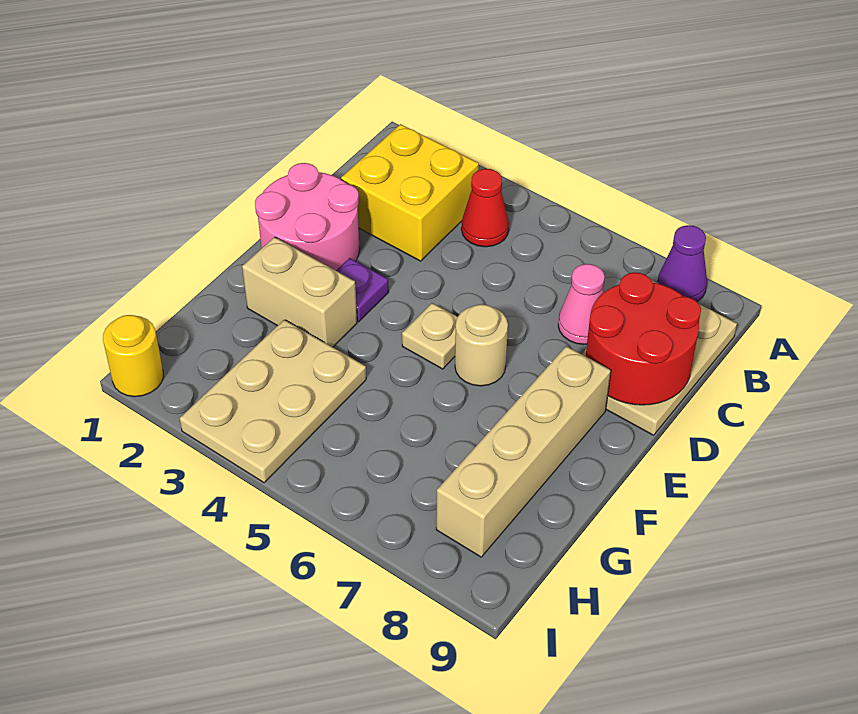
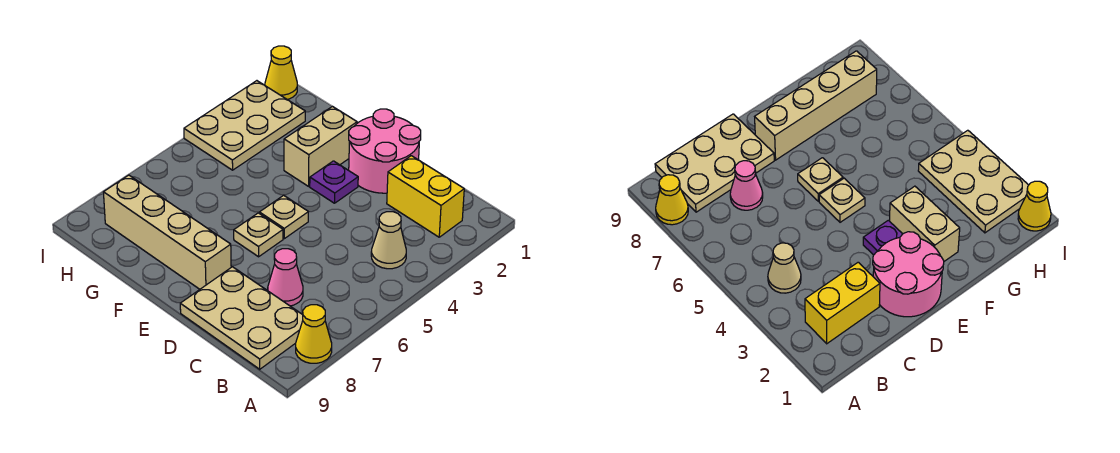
purple cone A8 level 1 -> yellow cone A8 level 1
yellow brick B2:C3 level 1 -> yellow brick B2:C2 level 1
red cone B4 level 1 -> tan cone B4 level 1
red round brick C8:D9 level 2 -> none
tan round brick E6 level 1 -> tan plate E6 level 1
tan plate G3:I4 level 1 -> tan plate H2:I4 level 1
yellow round brick I1 level 1 -> yellow cone I1 level 1

